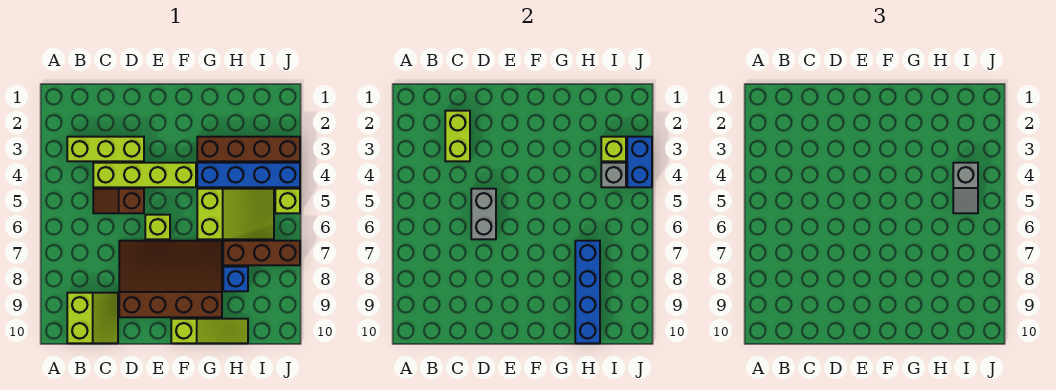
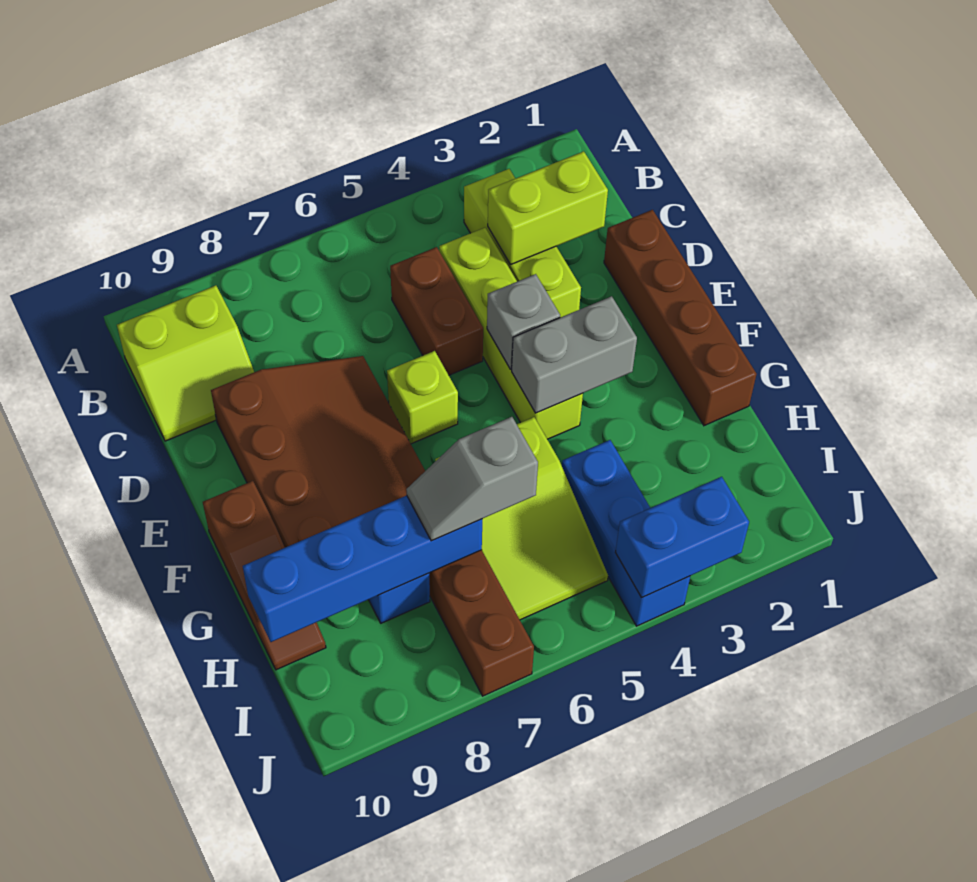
brown slope C5:D5 level 1 top D -> brown brick C5:D5 level 1
grey brick D5:D6 level 2 -> grey brick F3:F4 level 2
lime slope F10:H10 level 1 top F -> brown slope F10:H10 level 1 top F
brown brick G3:J3 level 1 -> brown brick D1:G1 level 1
blue brick G4:J4 level 1 -> blue brick H4:J4 level 1
lime brick I3 level 2 -> none
grey brick I4 level 2 -> grey brick E4 level 2
grey slope I4:I5 level 3 top 4 -> grey slope H6:H7 level 3 top 6
lime brick J5 level 1 -> none

